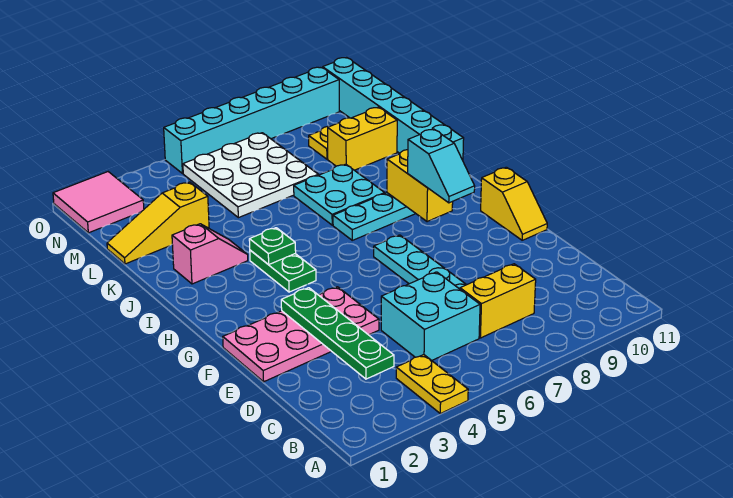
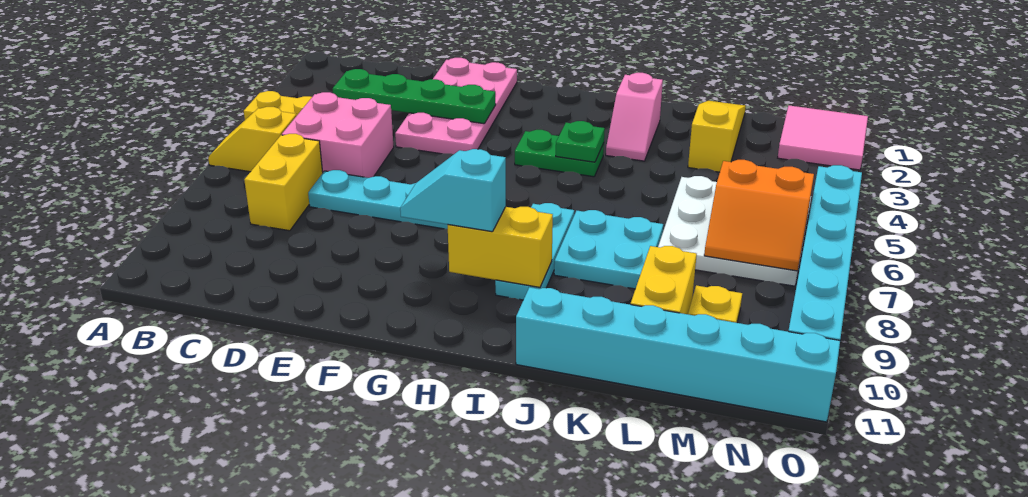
cyan brick C5:D6 level 1 -> pink brick C5:D6 level 1
yellow slope F11:G11 level 1 top G -> yellow slope A6:B6 level 1 top B
none -> orange slope M6:N7 level 2 top 6

